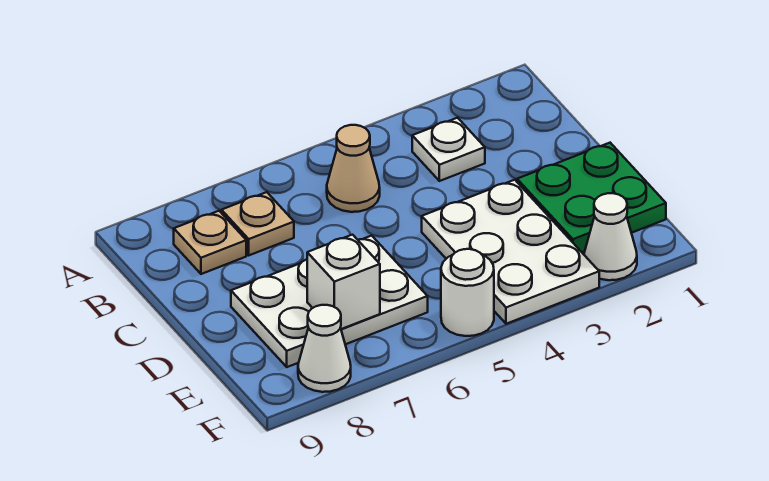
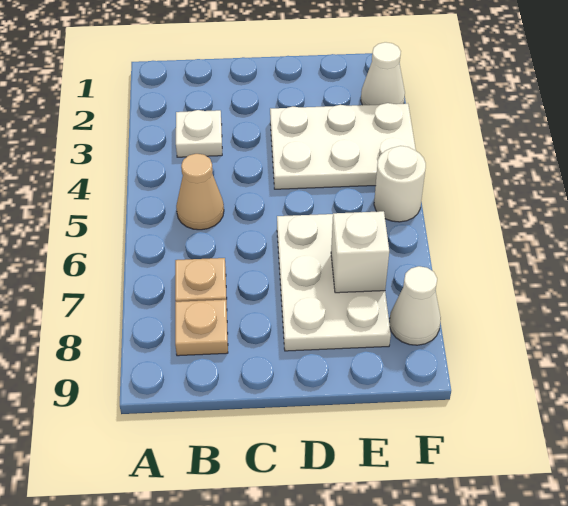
green plate D1:E2 level 1 -> none

